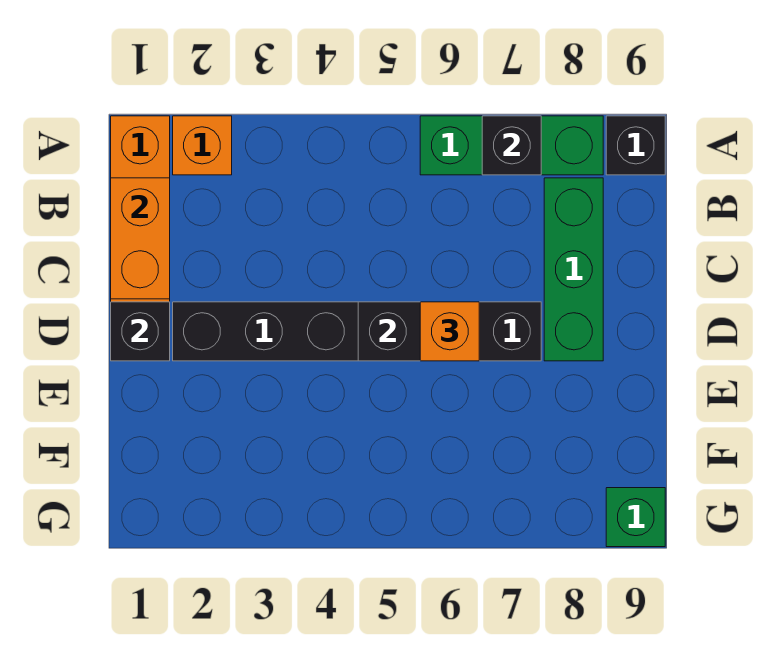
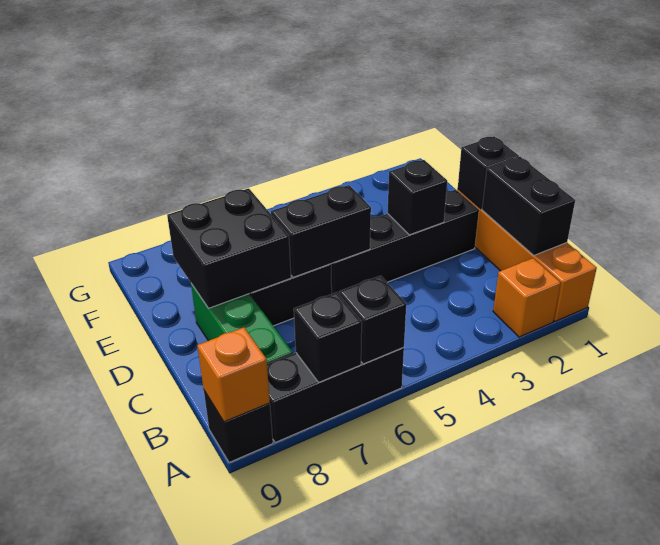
green brick A6:A8 level 1 -> black brick A6:A8 level 1
none -> black brick A6 level 2
orange brick B1:C1 level 2 -> black brick B1:C1 level 2
none -> black brick D3 level 2
orange brick D6 level 3 -> orange brick A9 level 2
none -> black brick D7:E8 level 2
green brick G9 level 1 -> none

